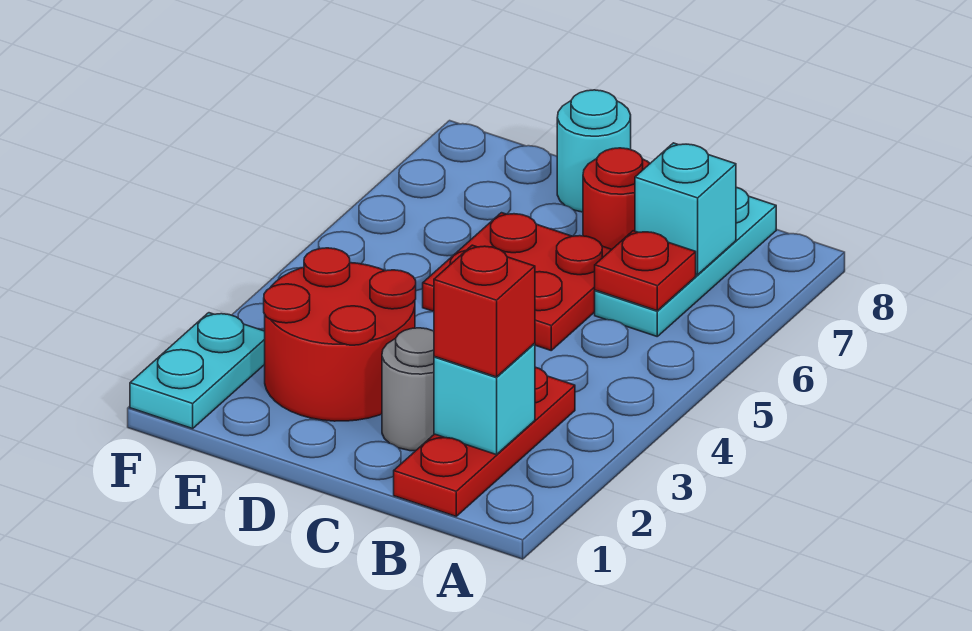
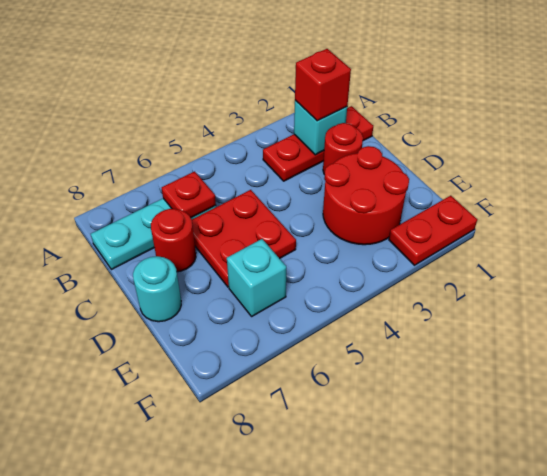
cyan brick B7 level 2 -> cyan brick E6 level 1
grey round brick C2 level 1 -> red round brick C2 level 1
cyan plate F1:F2 level 1 -> red plate F1:F2 level 1

